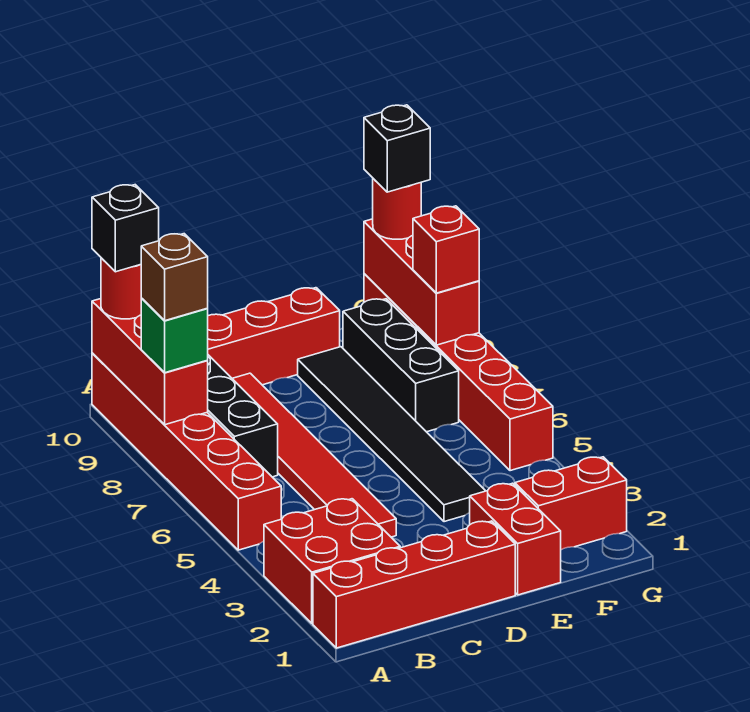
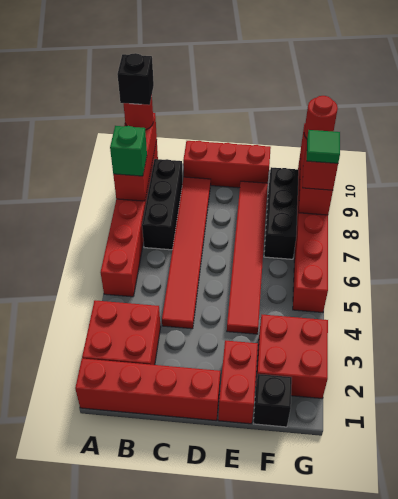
brown brick A8 level 4 -> none
black tile E4:E9 level 1 -> red tile E4:E9 level 1
red brick F2:G2 level 1 -> red brick F2:G3 level 1
none -> green tile G8 level 4
black brick G10 level 4 -> black brick F1 level 1

